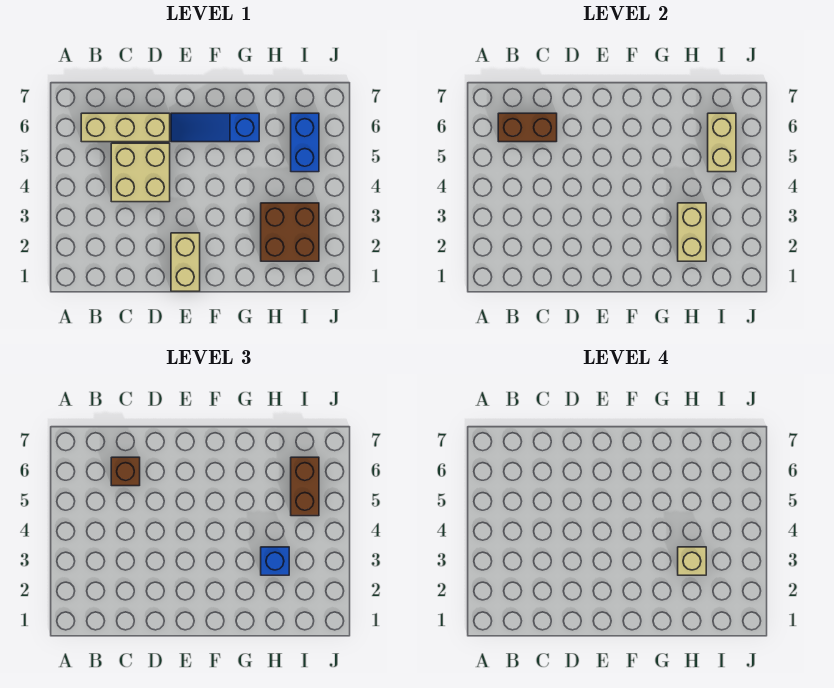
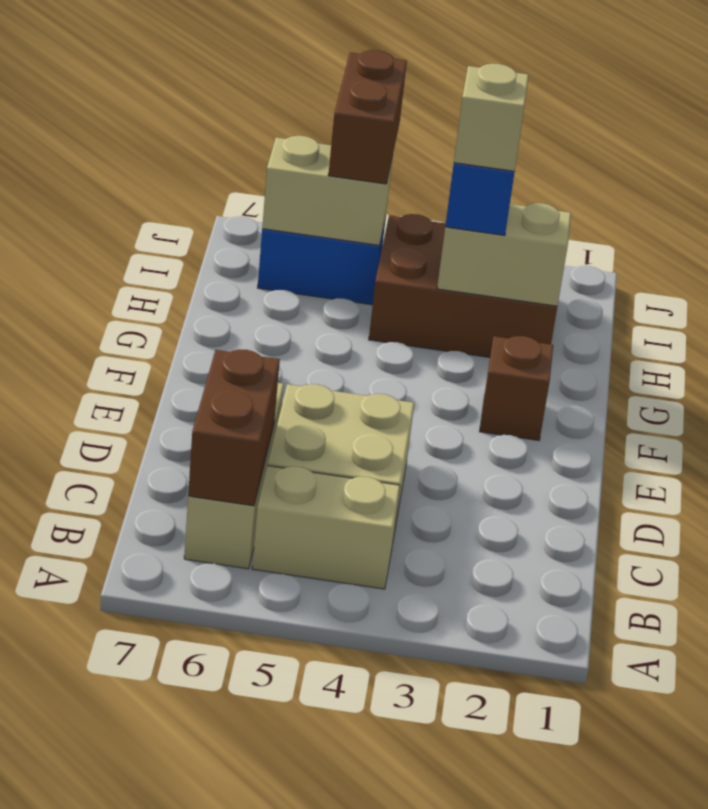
brown brick C6 level 3 -> brown brick F2 level 1
tan brick E1:E2 level 1 -> tan brick B4:B5 level 1
blue slope E6:G6 level 1 top G -> none
brown brick H2:I3 level 1 -> brown brick H2:I4 level 1
brown brick I5:I6 level 3 -> brown brick I5:J5 level 3

